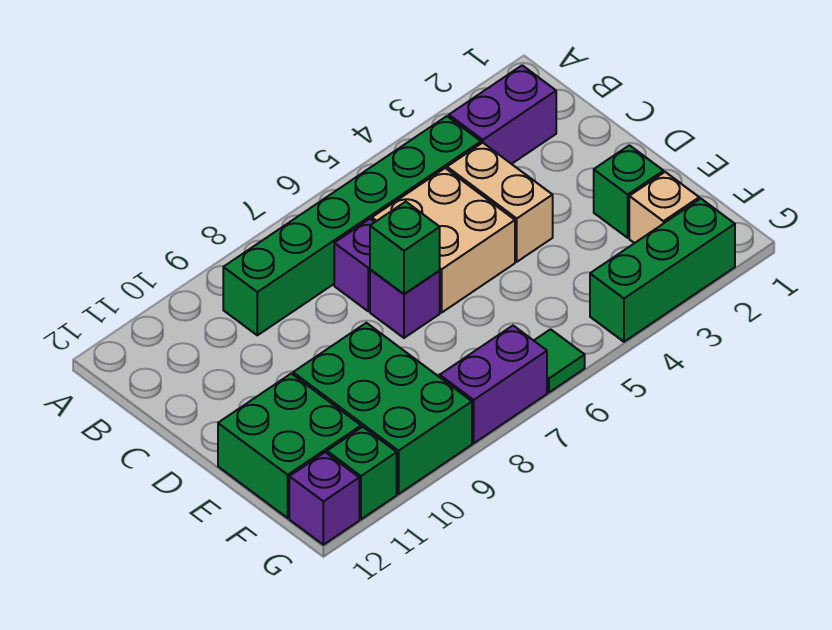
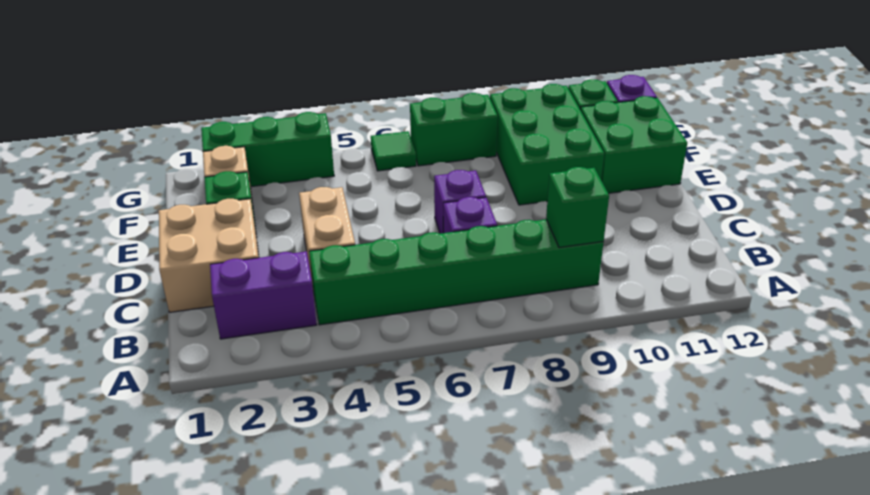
tan brick C5:D6 level 1 -> tan brick C1:D2 level 1
green brick D7 level 2 -> green brick B9 level 2
purple brick G7:G8 level 1 -> green brick G7:G8 level 1

